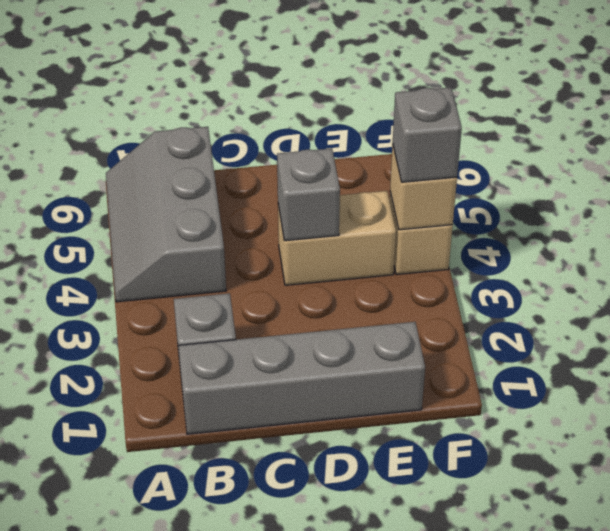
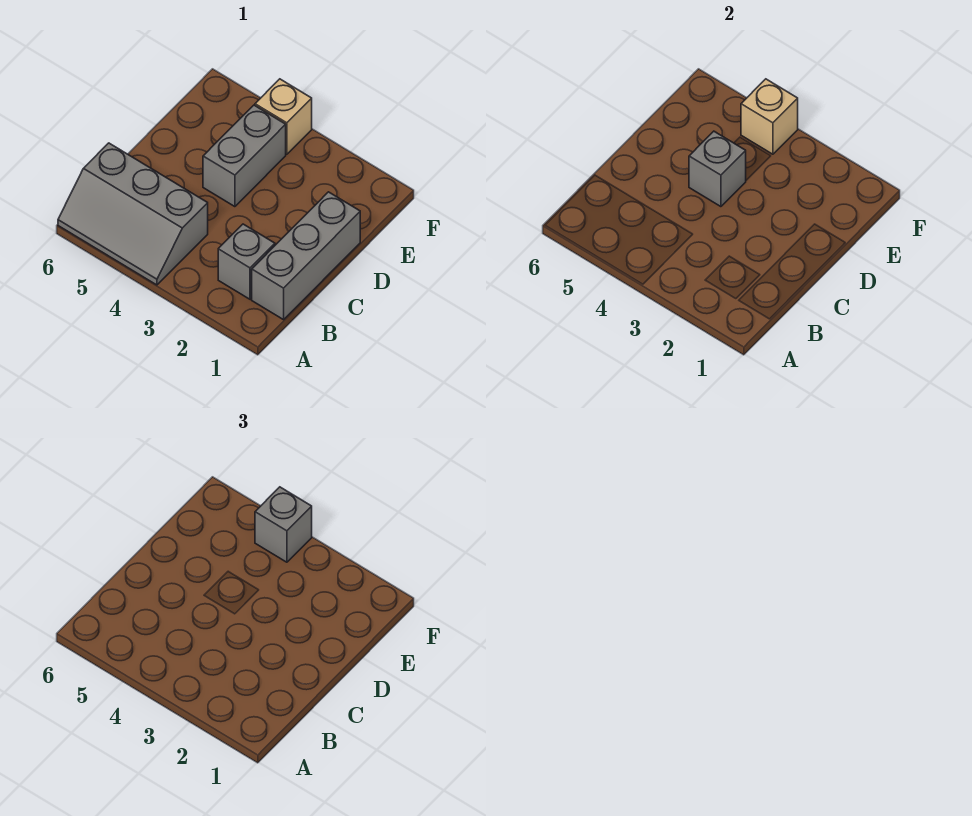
grey brick B1:E1 level 1 -> grey brick B1:D1 level 1
tan brick D4:E4 level 1 -> grey brick D4:E4 level 1

